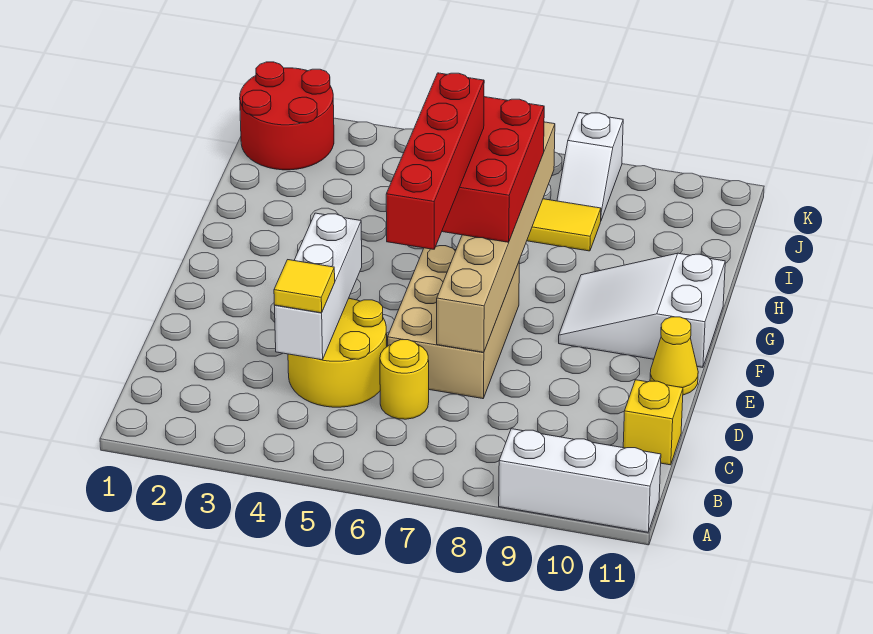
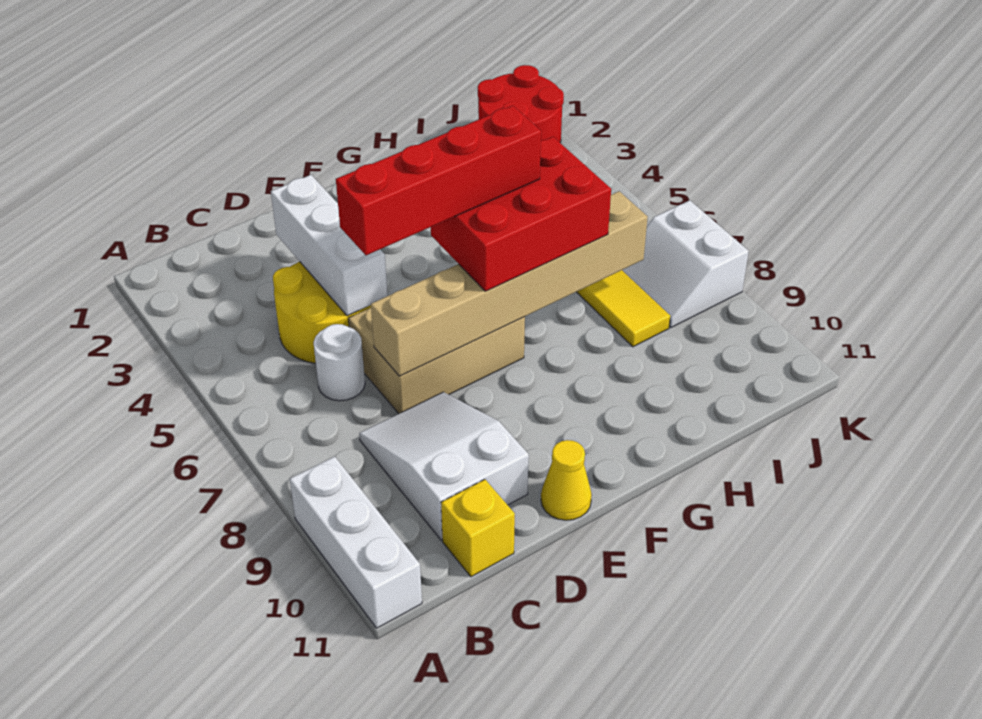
white brick C4:E4 level 2 -> white brick D3:D5 level 2
yellow tile C4 level 3 -> none
yellow round brick C6 level 1 -> white round brick C6 level 1
white slope F9:G11 level 1 top 11 -> white slope C8:D10 level 1 top 10
white slope J8:K8 level 1 top K -> white slope J7:K8 level 1 top K

